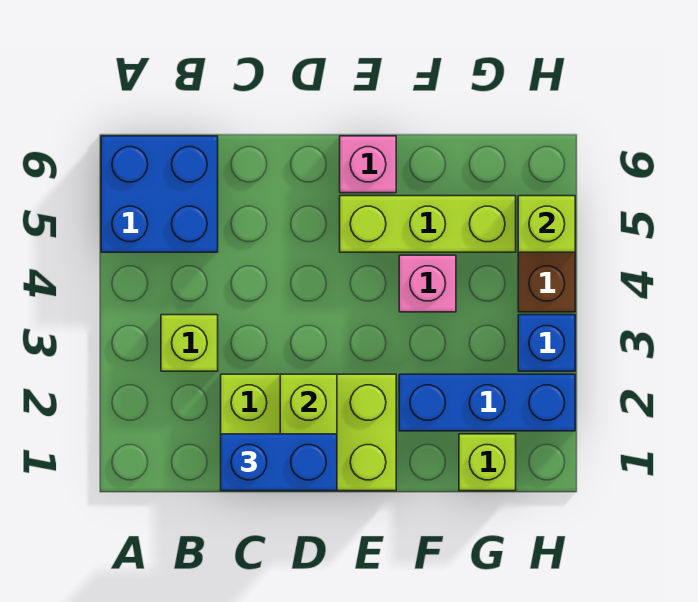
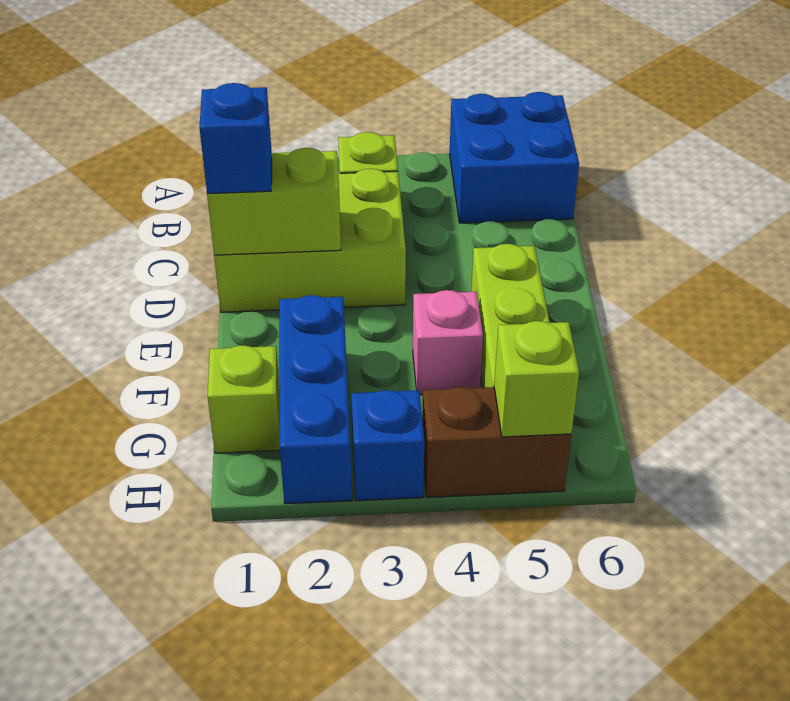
lime brick C1:E2 level 1 -> lime brick C1:D3 level 1
blue brick C1:D1 level 3 -> blue brick D1 level 3
pink brick E6 level 1 -> none

